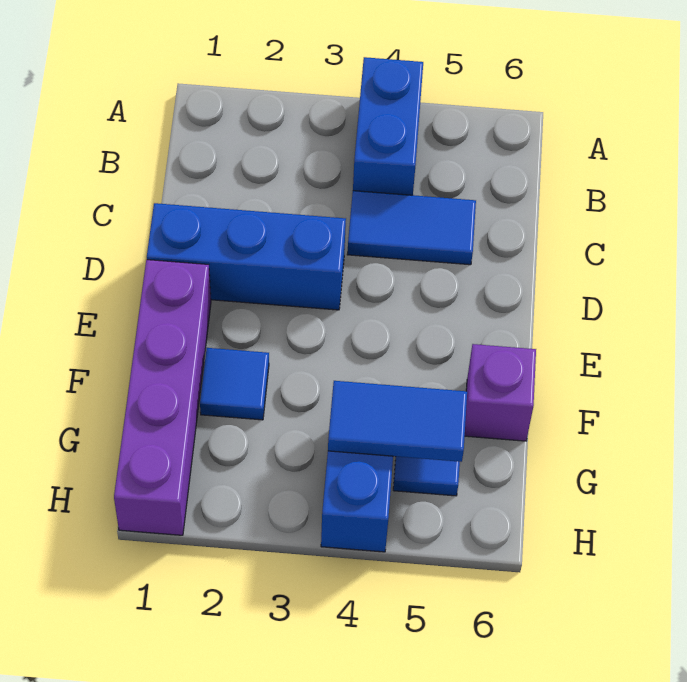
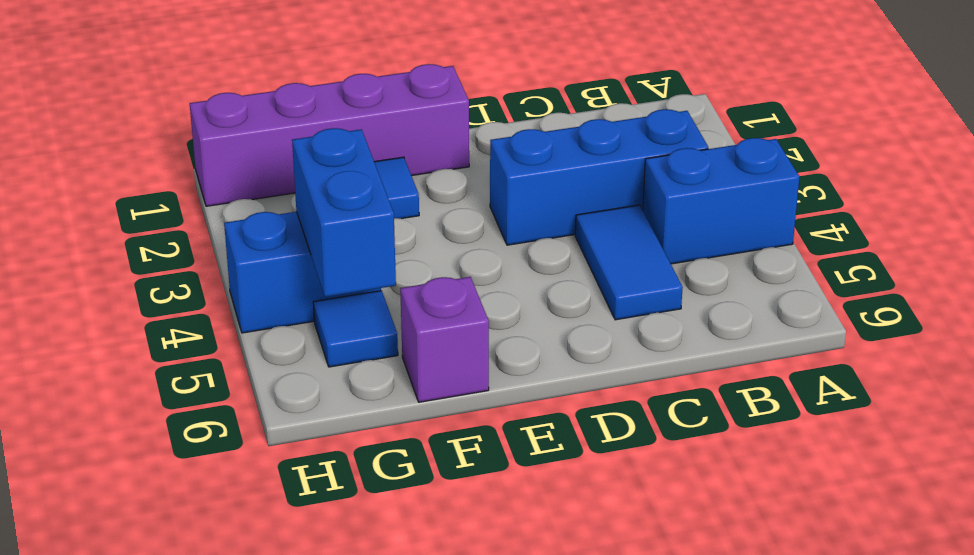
blue brick D1:D3 level 1 -> blue brick B3:D3 level 1
blue tile G4:G5 level 2 -> blue brick G4:G5 level 2

